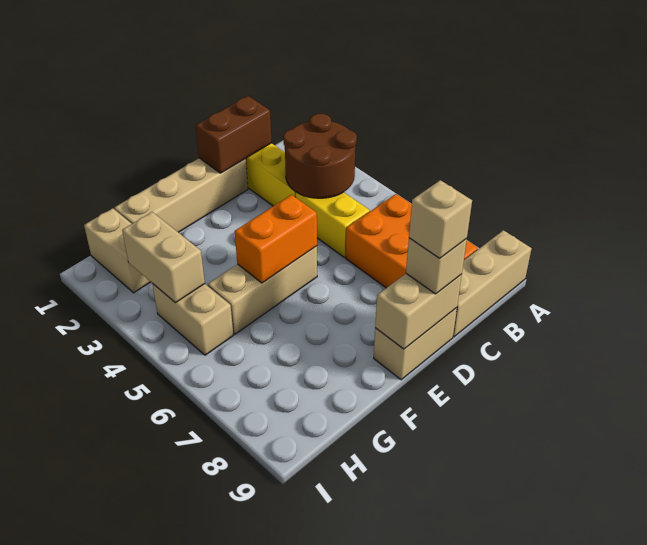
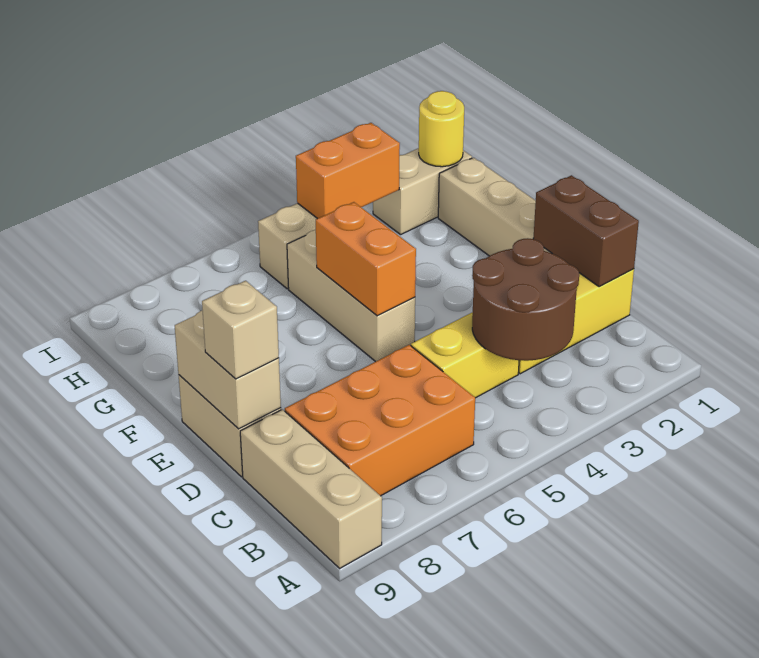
tan brick D9 level 4 -> none
none -> yellow round brick H1 level 2
tan brick H3:H4 level 2 -> orange brick H3:H4 level 2

